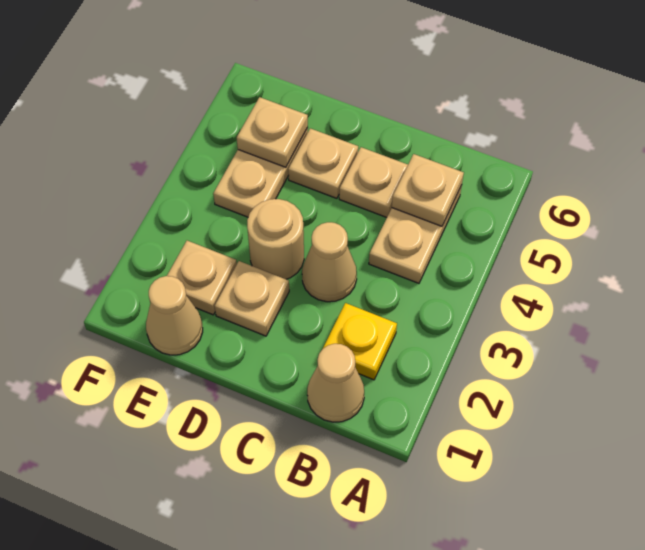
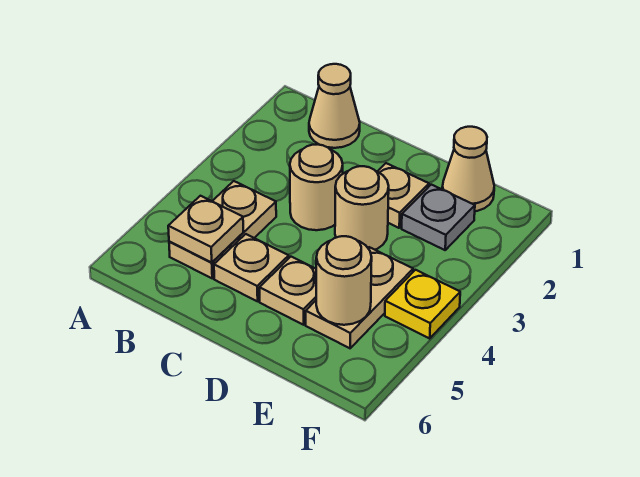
yellow plate B2 level 1 -> yellow plate F4 level 1
tan cone C3 level 1 -> tan round brick C3 level 1
tan plate E2 level 1 -> grey plate E2 level 1
tan plate E5 level 2 -> tan round brick E5 level 2

